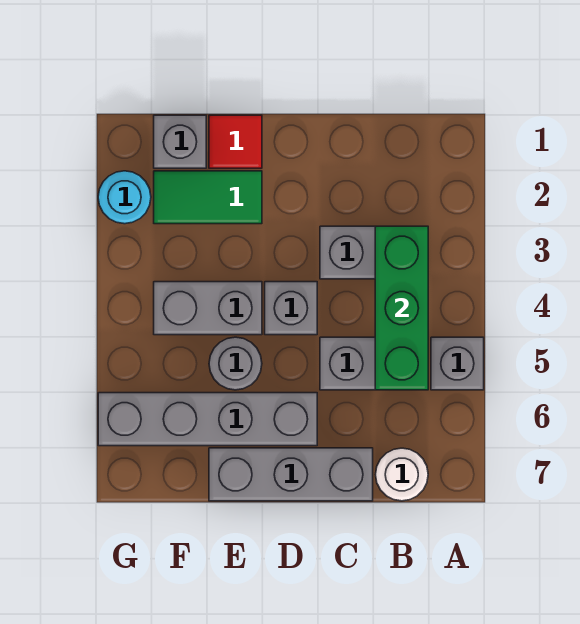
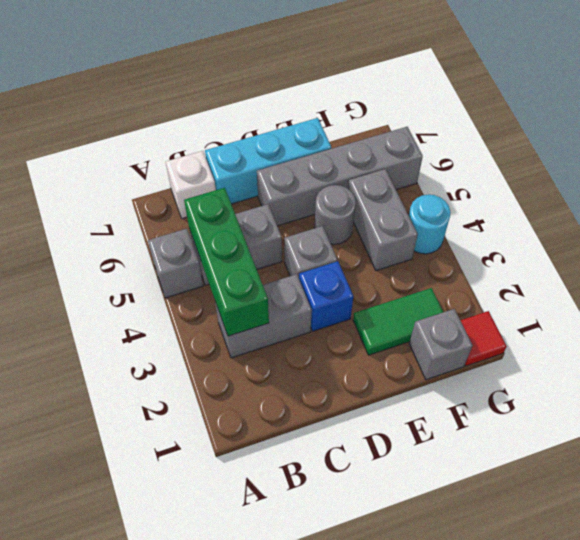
white round brick B7 level 1 -> white brick B7 level 1
grey brick C7:E7 level 1 -> cyan brick C7:E7 level 1
none -> blue brick D3 level 1
red tile E1 level 1 -> red tile G1 level 1
grey brick E4:F4 level 1 -> grey brick F4:F5 level 1
cyan round brick G2 level 1 -> cyan round brick G4 level 1

